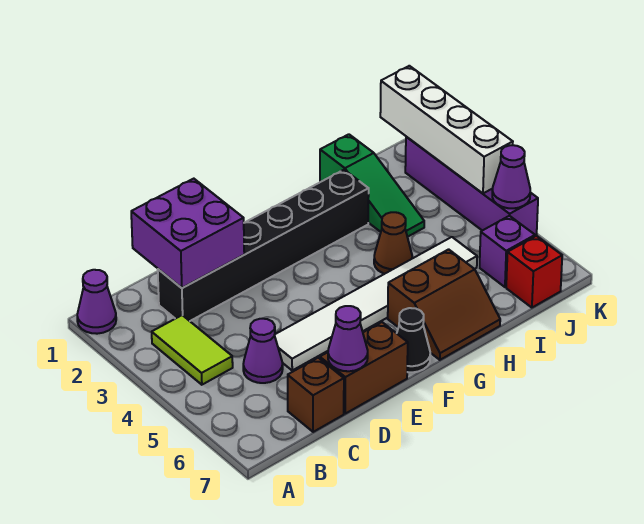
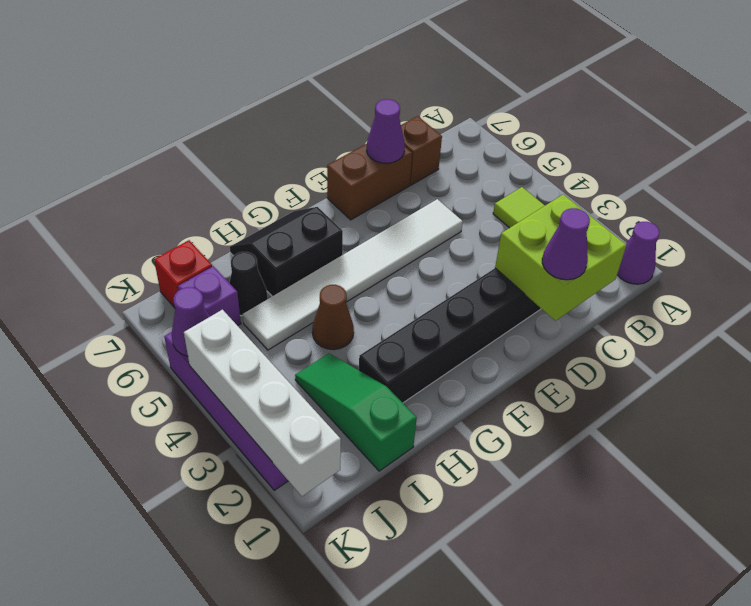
purple brick C1:D2 level 2 -> lime brick C1:D2 level 2
purple cone C5 level 1 -> purple cone D1 level 3
black cone F7 level 1 -> black cone I6 level 1
brown slope G6:H7 level 1 top 6 -> black slope G6:H7 level 1 top 6

